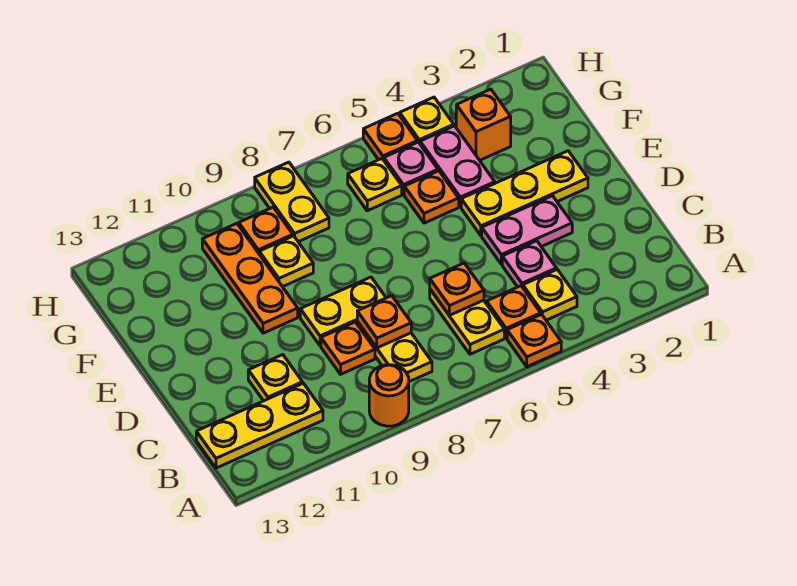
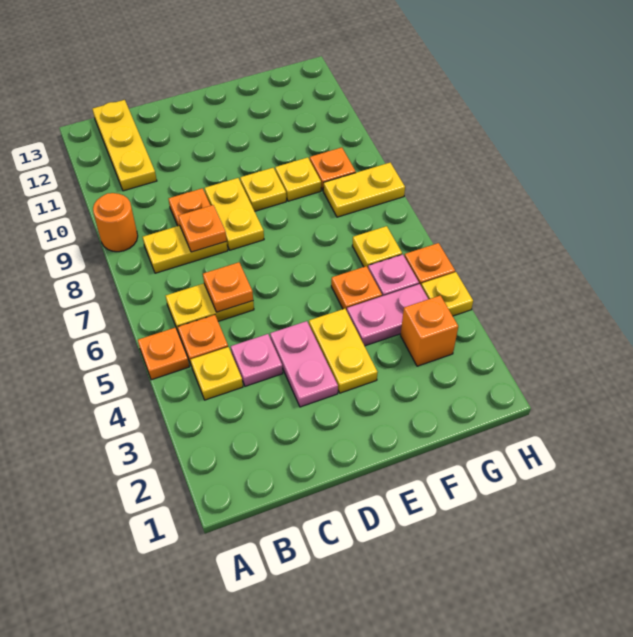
yellow plate C11 level 1 -> yellow plate E9 level 1
yellow plate E2:E4 level 1 -> yellow plate E3:E4 level 1
orange plate E10:G10 level 1 -> none

